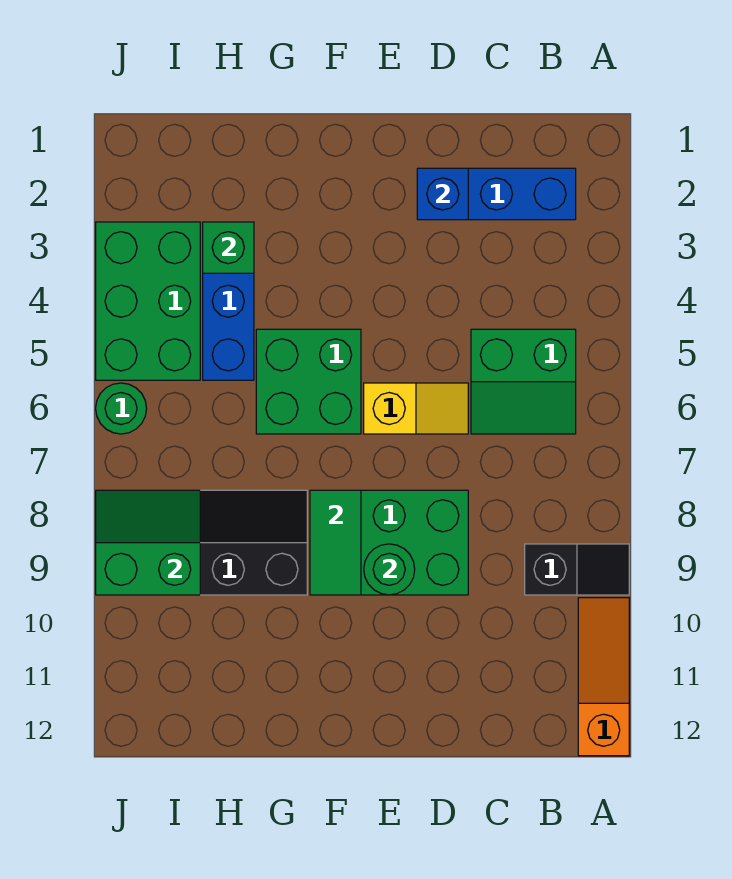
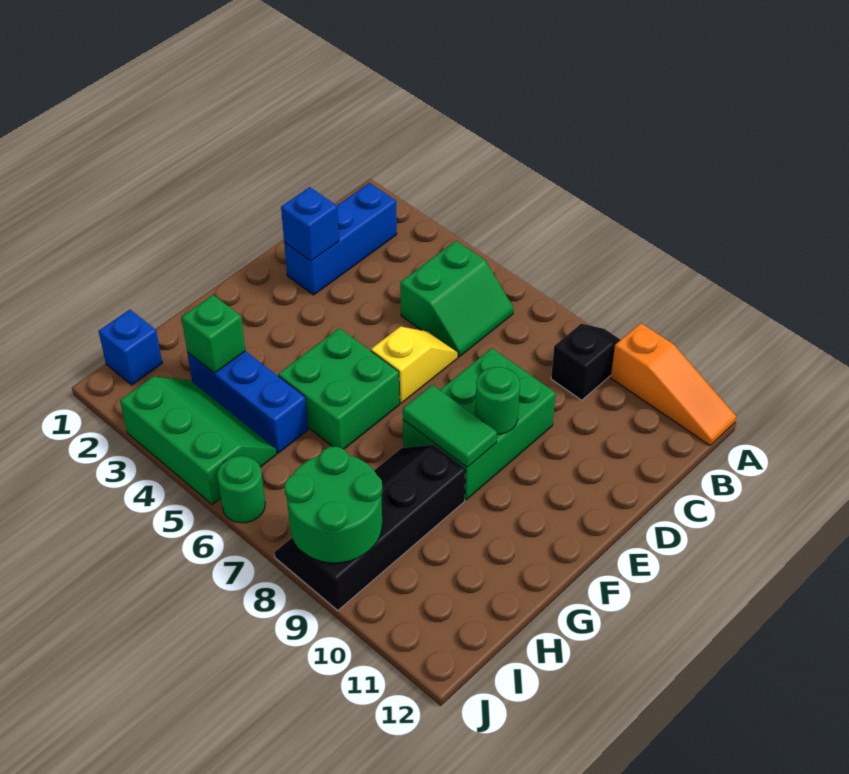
orange slope A10:A12 level 1 top 12 -> orange slope A10:A12 level 1 top 10
none -> blue brick I1 level 1
green brick I3:J5 level 1 -> green slope I3:J5 level 1 top J
green slope I8:J9 level 2 top 9 -> green round brick I8:J9 level 2

